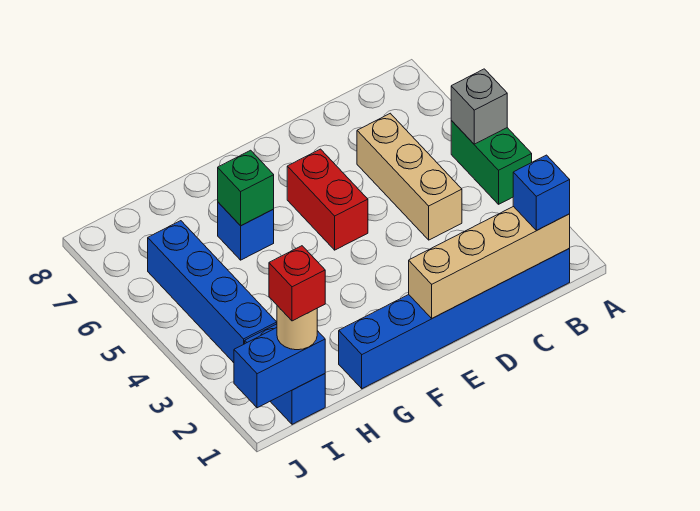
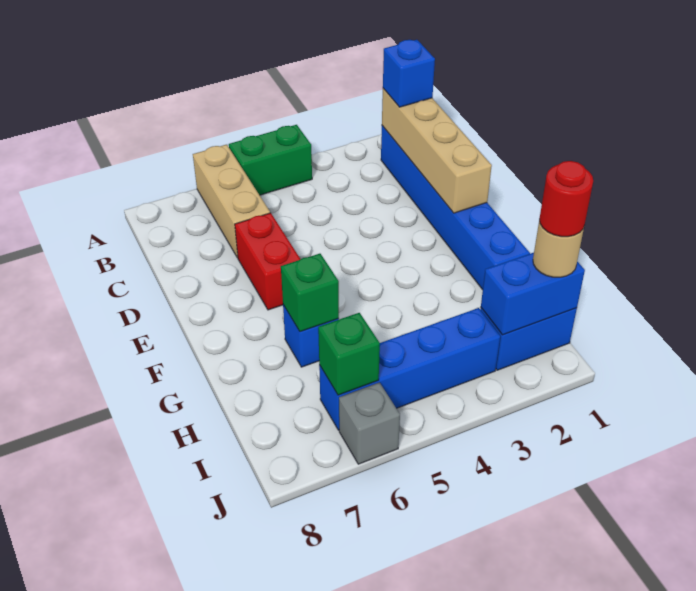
grey brick A5 level 2 -> grey brick J6 level 1
tan brick C4:C6 level 1 -> tan brick A6:C6 level 1
red brick E5:E6 level 1 -> red brick D6:E6 level 1
blue brick I1:J1 level 2 -> blue brick I1:I2 level 2
red brick I1 level 4 -> red round brick I1 level 4
none -> green brick I6 level 2

